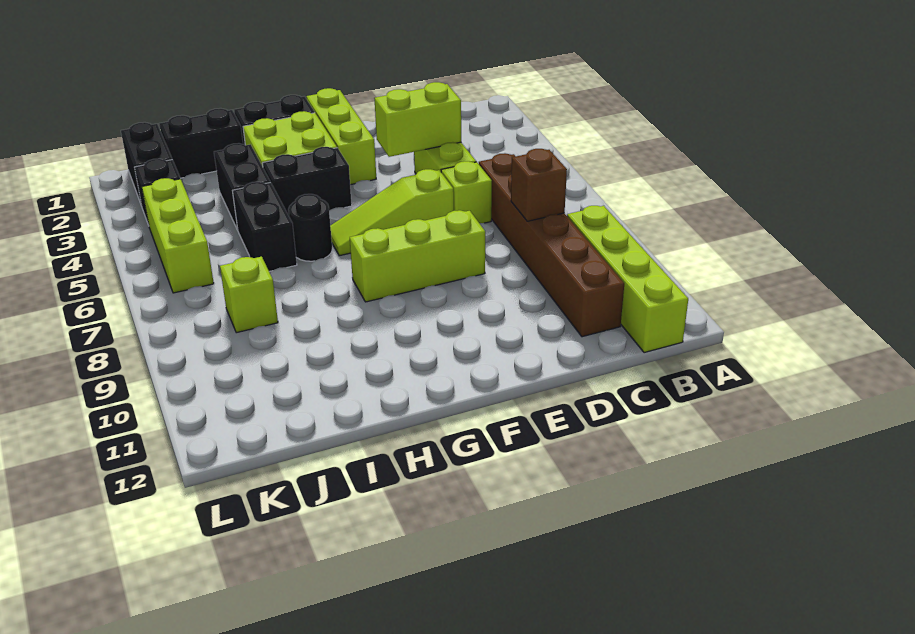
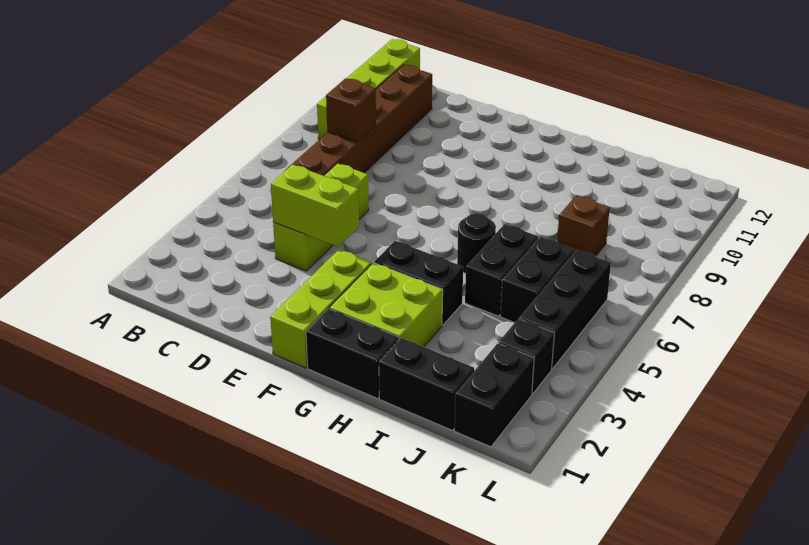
lime slope E6:G6 level 1 top E -> none
lime brick E8:G8 level 1 -> none
black brick I3:I4 level 1 -> black brick J5:J6 level 1
lime brick J8 level 1 -> brown brick J8 level 1
lime brick K4:K6 level 1 -> black brick K4:K6 level 1

